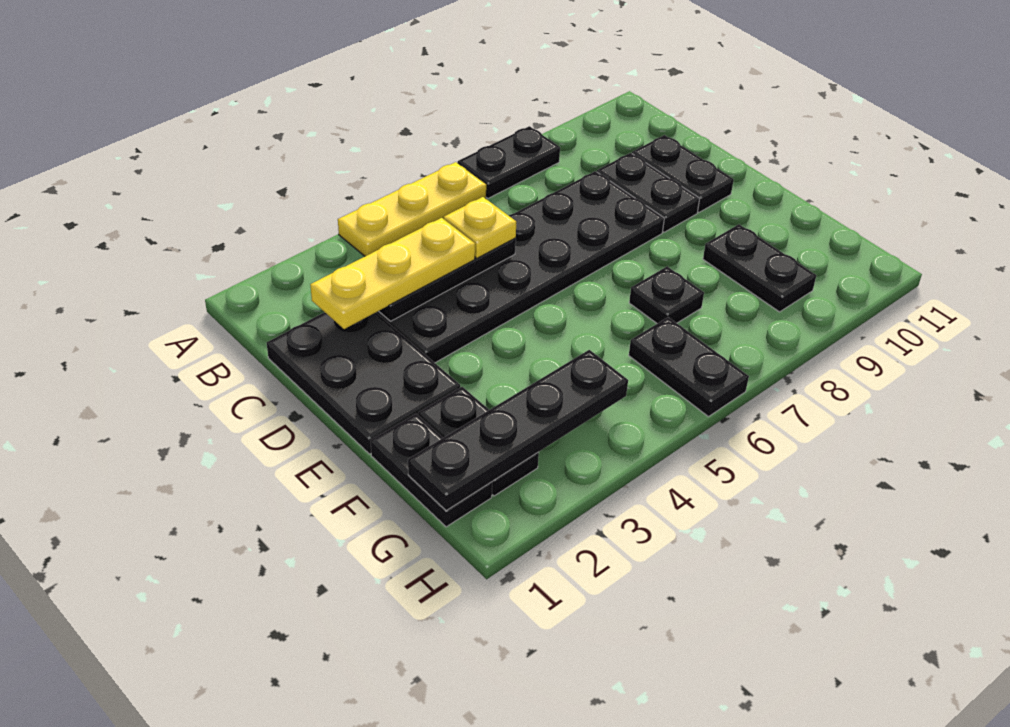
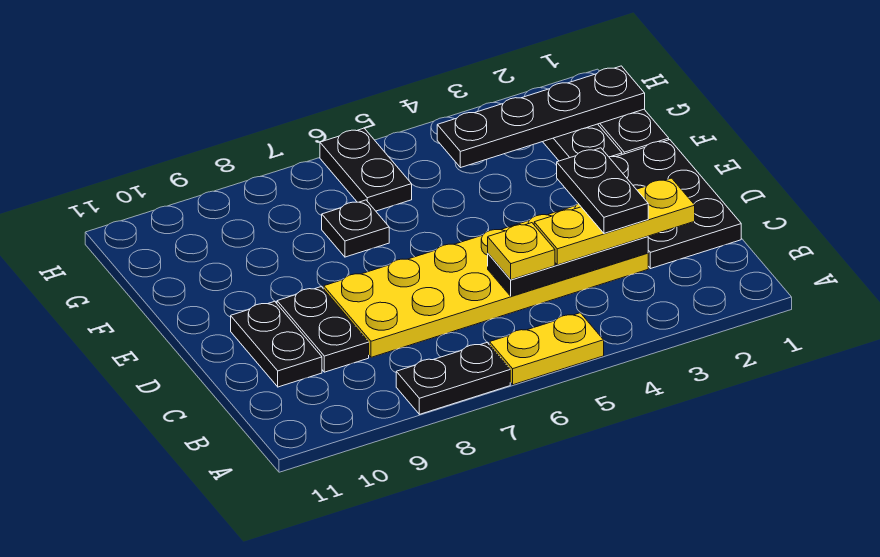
yellow plate A4:A6 level 1 -> yellow plate A5:A6 level 1
black plate C3:D8 level 1 -> yellow plate C3:D8 level 1
black plate F9:G9 level 1 -> black plate C3:D3 level 4

